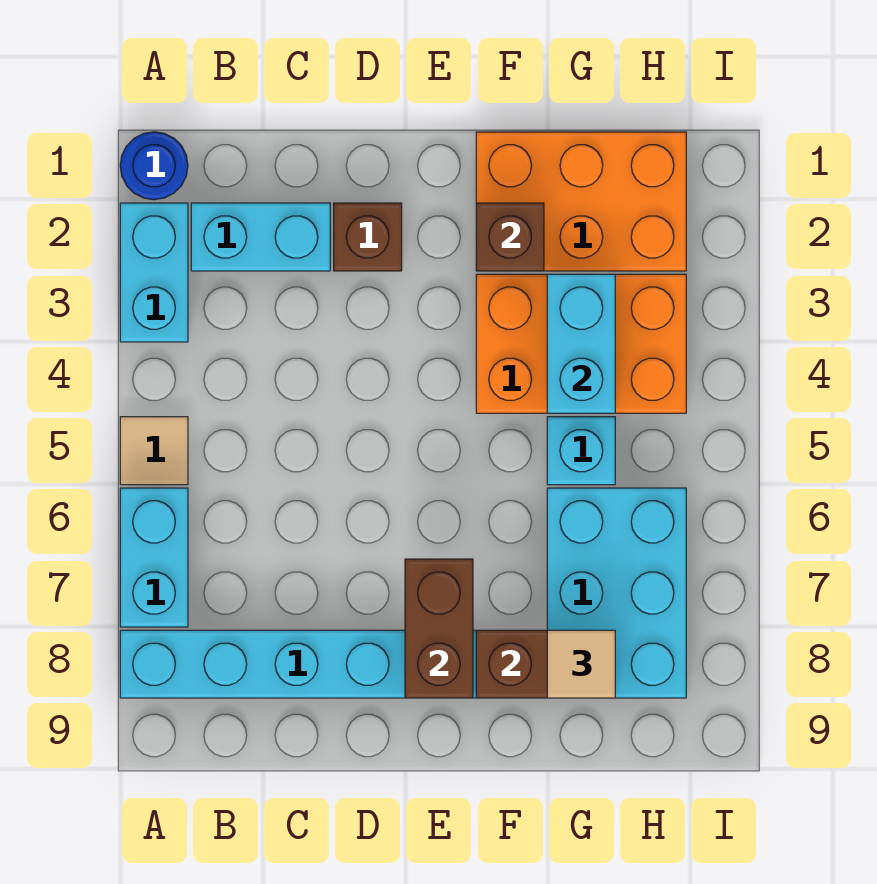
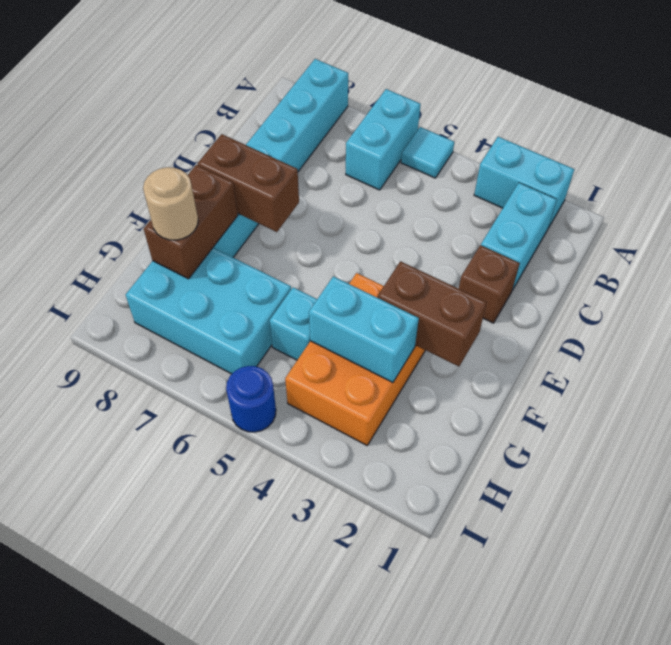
blue round brick A1 level 1 -> blue round brick I5 level 1
tan tile A5 level 1 -> cyan tile A5 level 1
cyan brick A6:A7 level 1 -> cyan brick A6:B6 level 1
orange brick F1:H2 level 1 -> none
brown brick F2 level 2 -> brown brick F2:F3 level 2
tan tile G8 level 3 -> tan round brick G8 level 3

